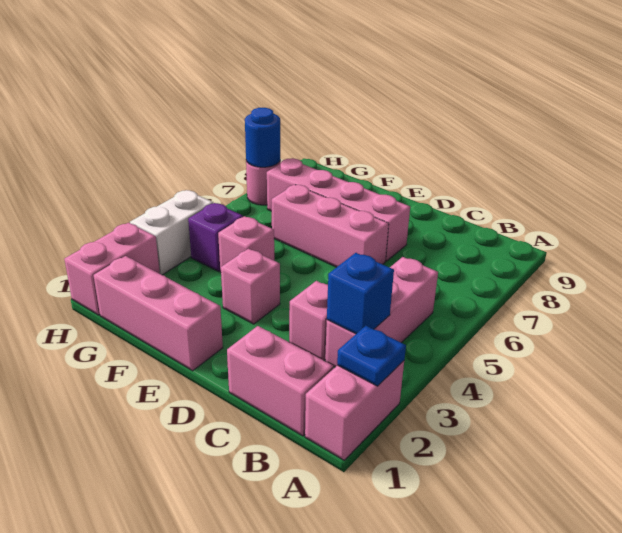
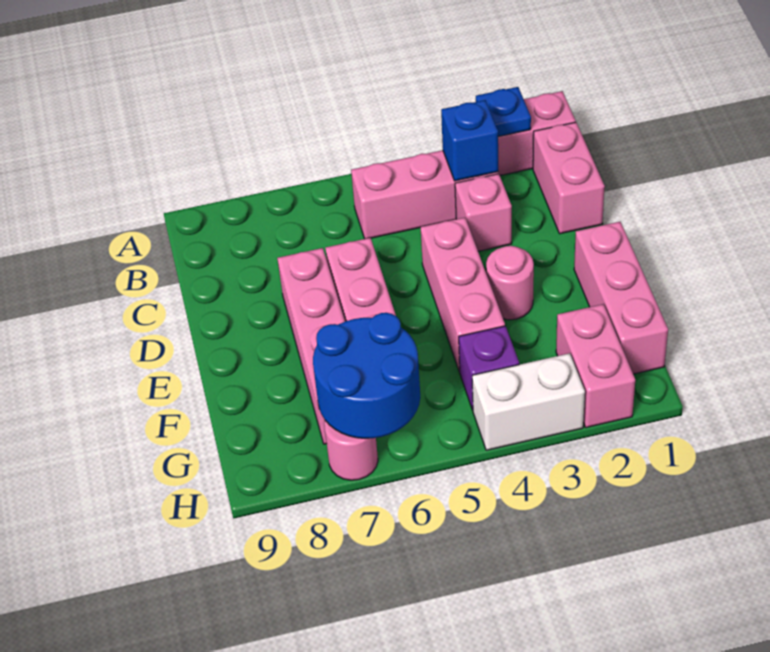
pink brick E3 level 1 -> pink round brick E3 level 1
pink brick F4 level 1 -> pink brick D4:F4 level 1
pink brick H1:H2 level 1 -> pink brick G2:H2 level 1
blue round brick H7 level 2 -> blue round brick G6:H7 level 2

